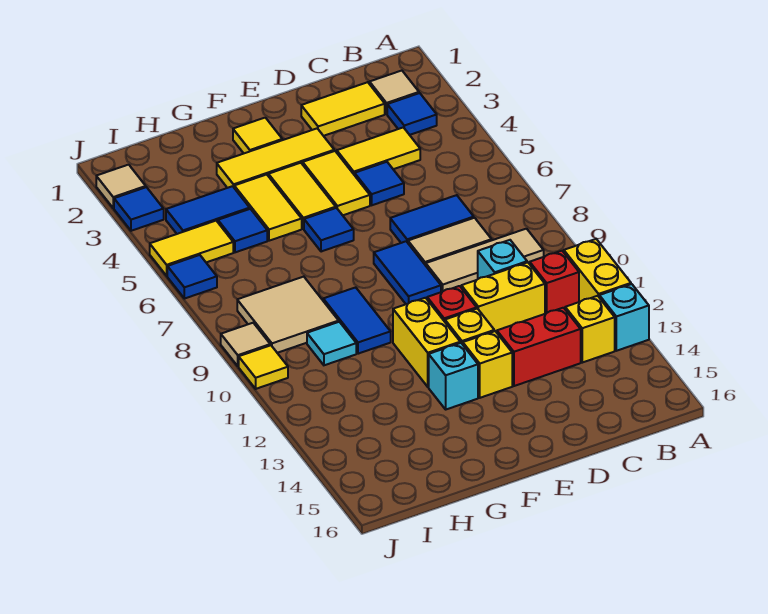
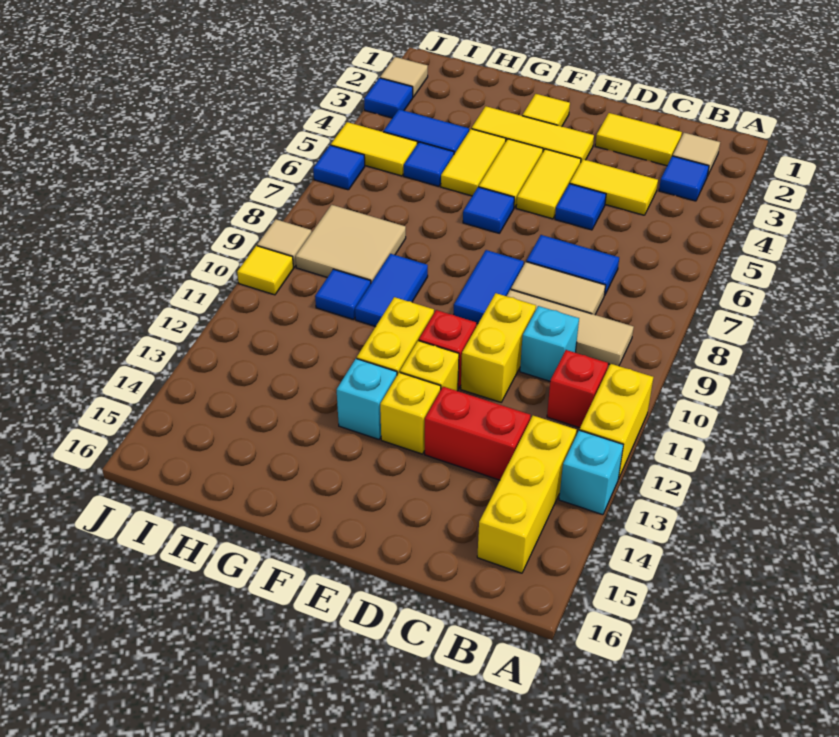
yellow brick B13 level 1 -> yellow brick B13:B15 level 1
yellow brick C11:D11 level 1 -> yellow brick D10:D11 level 1
cyan tile H10 level 1 -> blue tile H10 level 1

